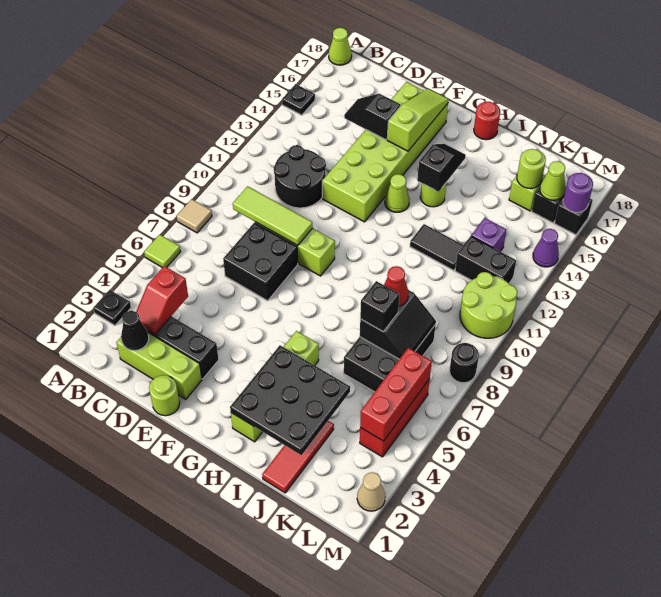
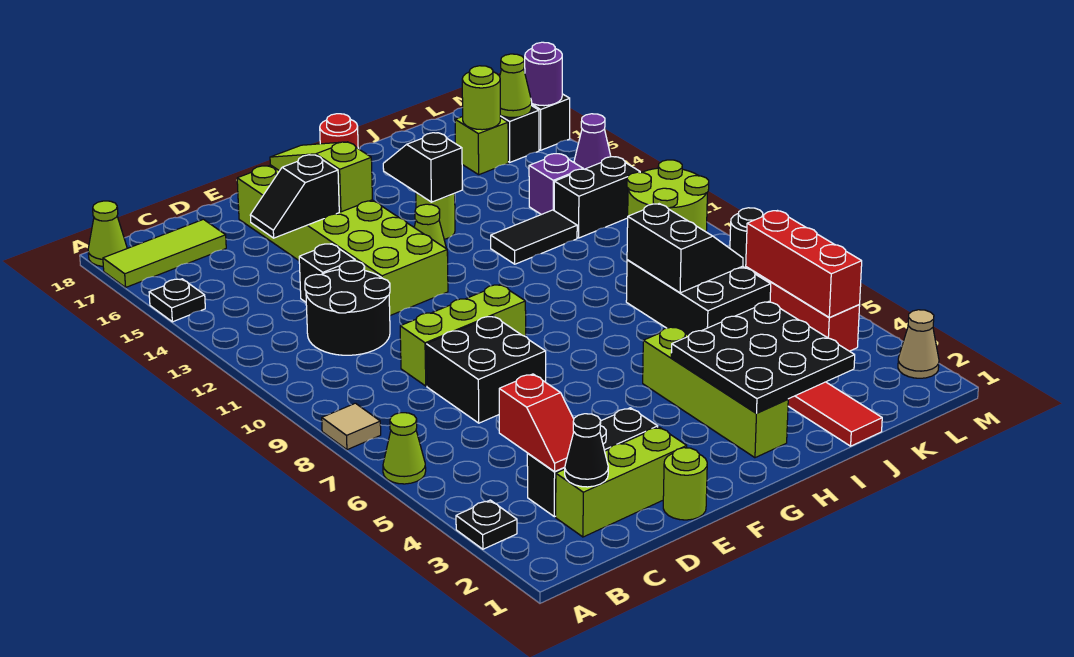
lime tile A6 level 1 -> lime cone A6 level 1
lime tile C9:E9 level 2 -> lime tile A17:C17 level 1
black brick J7 level 3 -> black brick D13 level 1
red cone J8 level 3 -> none

